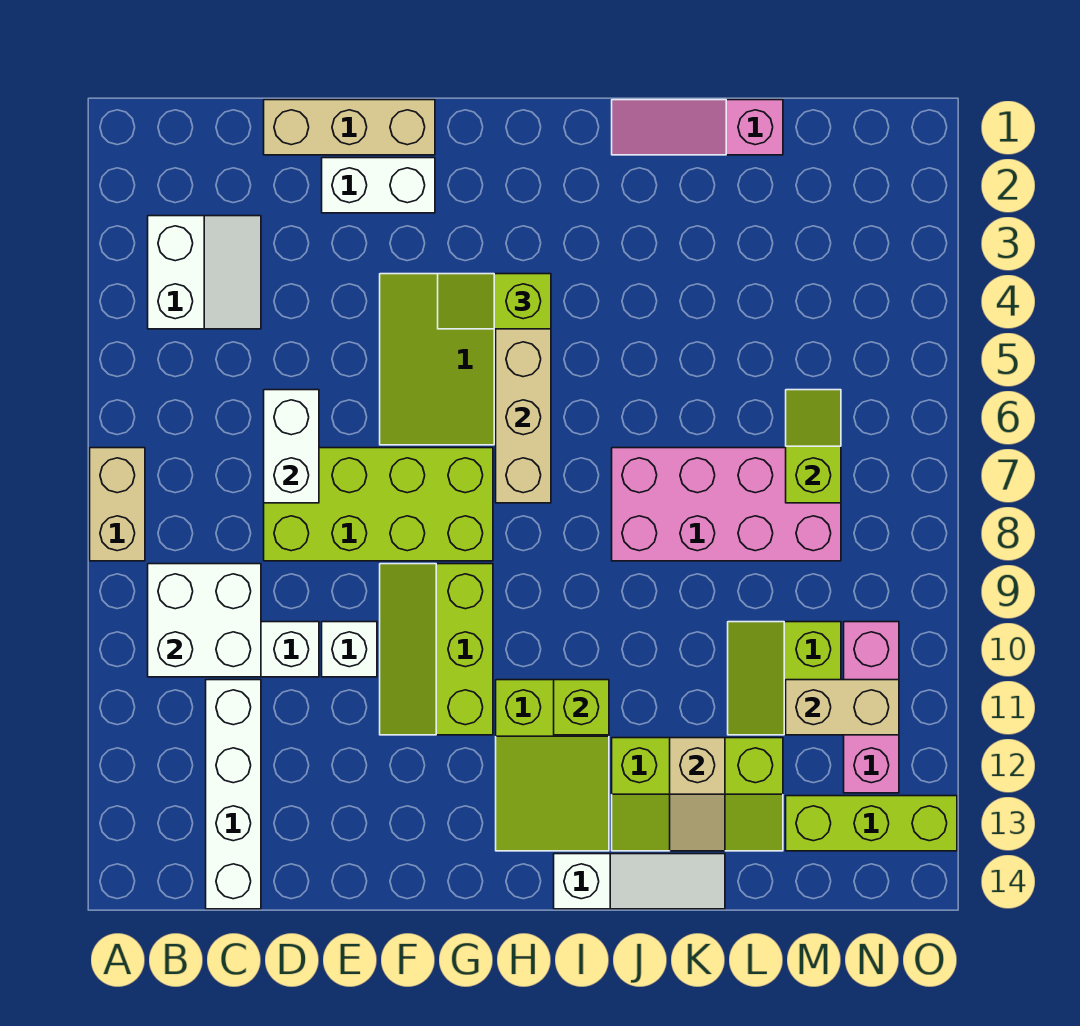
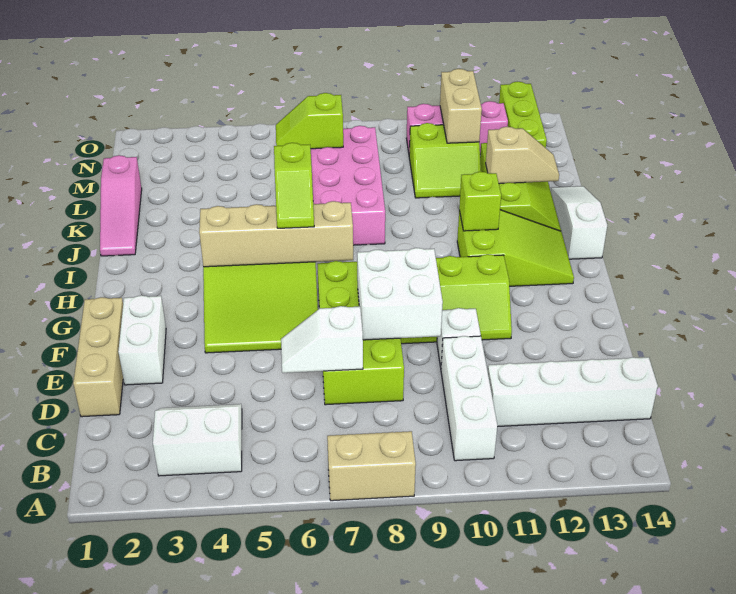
white brick B9:C10 level 2 -> white brick E8:F9 level 2
white brick D6:D7 level 2 -> white slope D6:D7 level 2 top 7
lime slope G4:H4 level 3 top H -> lime slope H6:I6 level 3 top I

